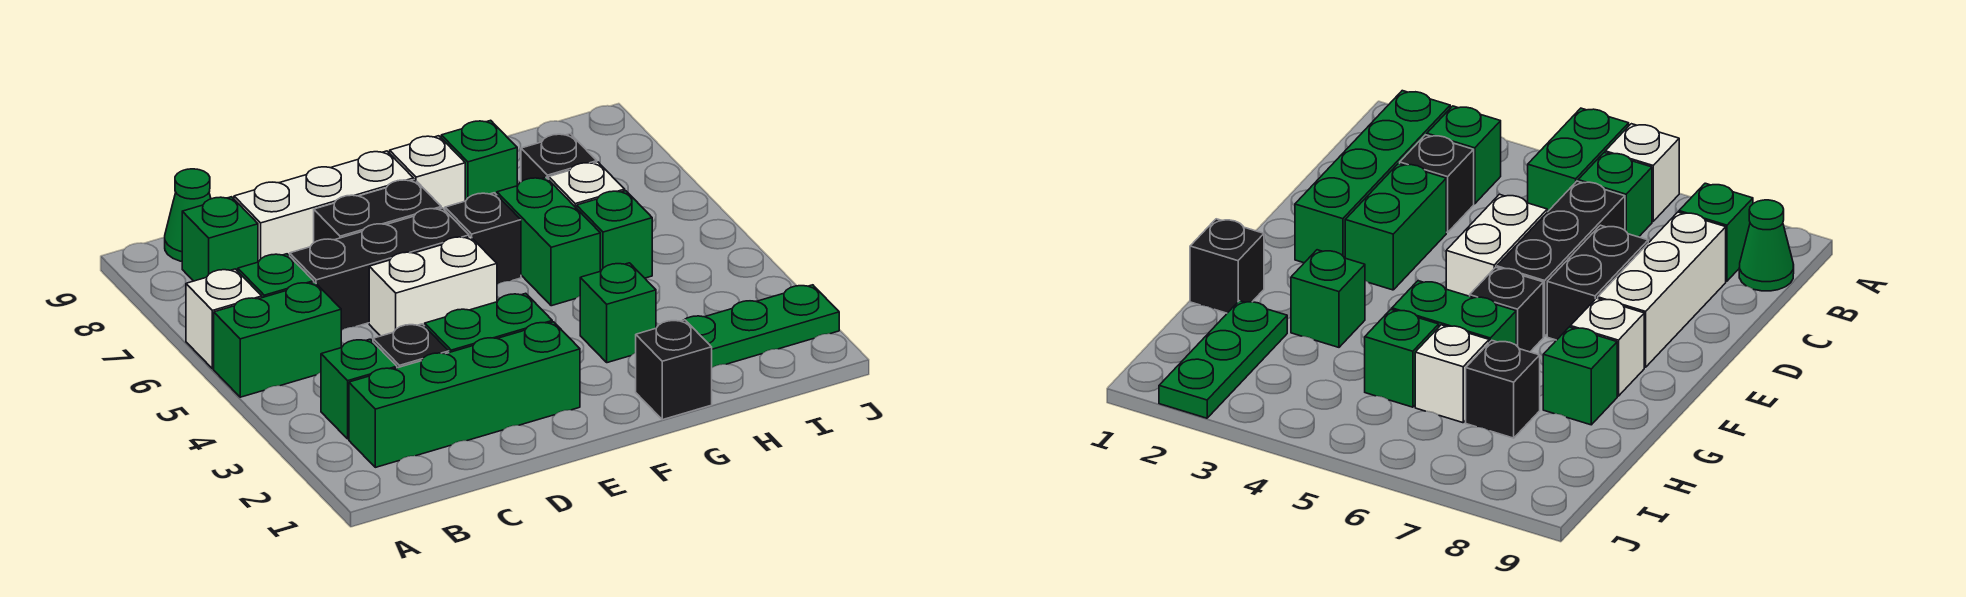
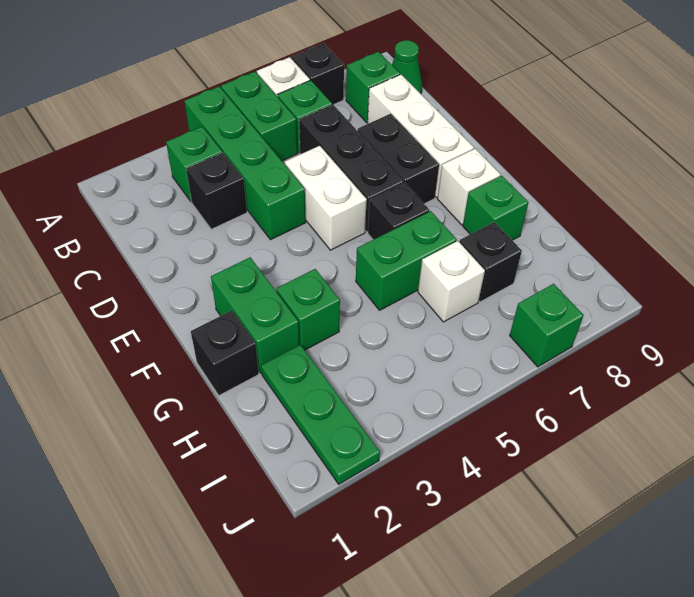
none -> black brick A7 level 1
green brick B2:E2 level 1 -> green brick A4:D4 level 1
green brick D3:E3 level 1 -> green brick F2:G2 level 1
green brick H5 level 1 -> green brick J7 level 1

